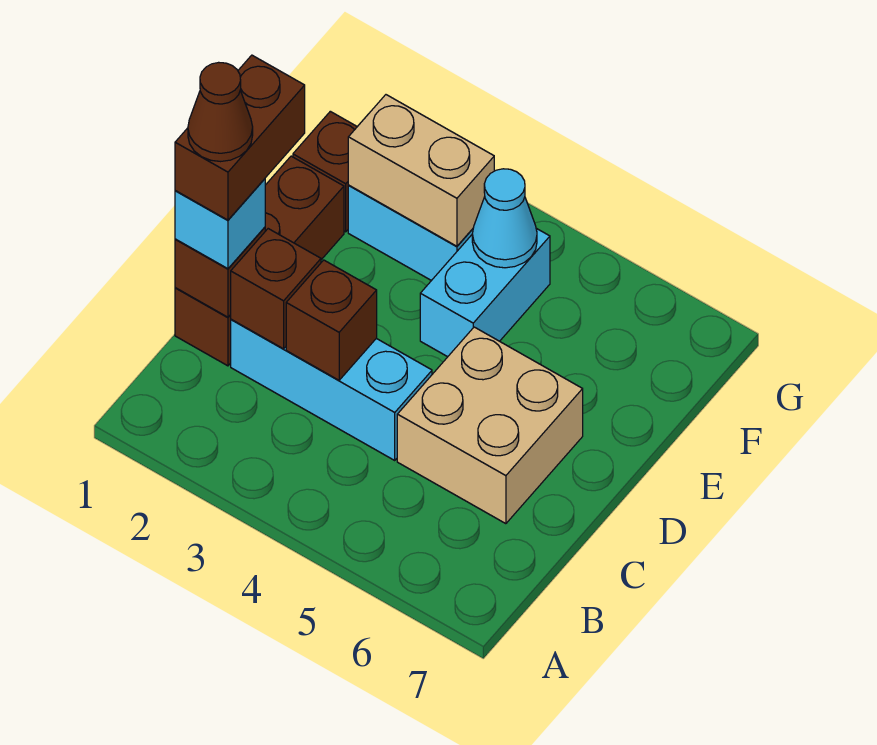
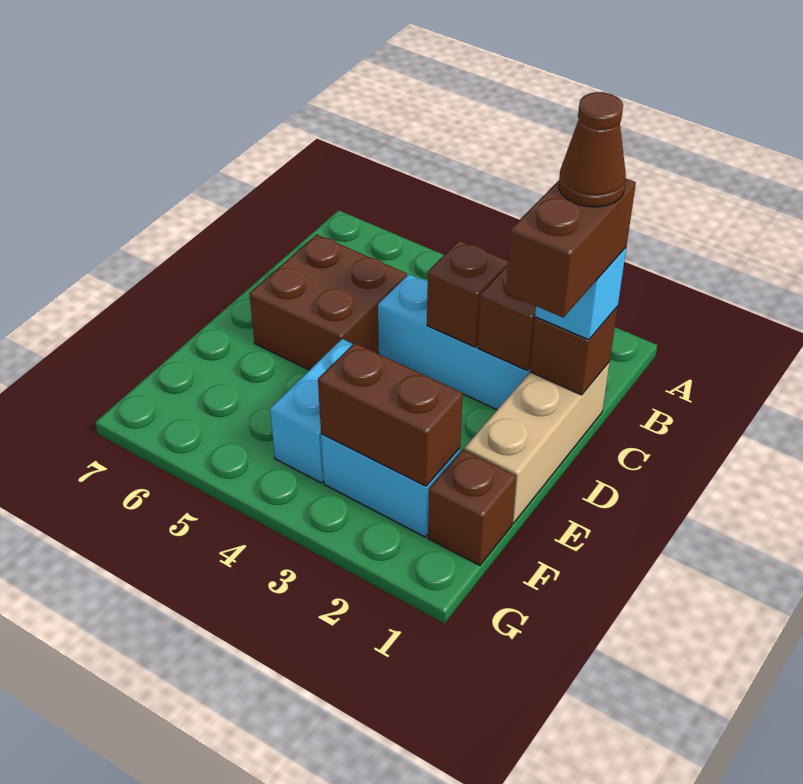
brown brick C1:E1 level 1 -> tan brick C1:E1 level 1
tan brick C5:D6 level 1 -> brown brick C5:D6 level 1
tan brick F2:F3 level 2 -> brown brick F2:F3 level 2
cyan cone F4 level 2 -> none

